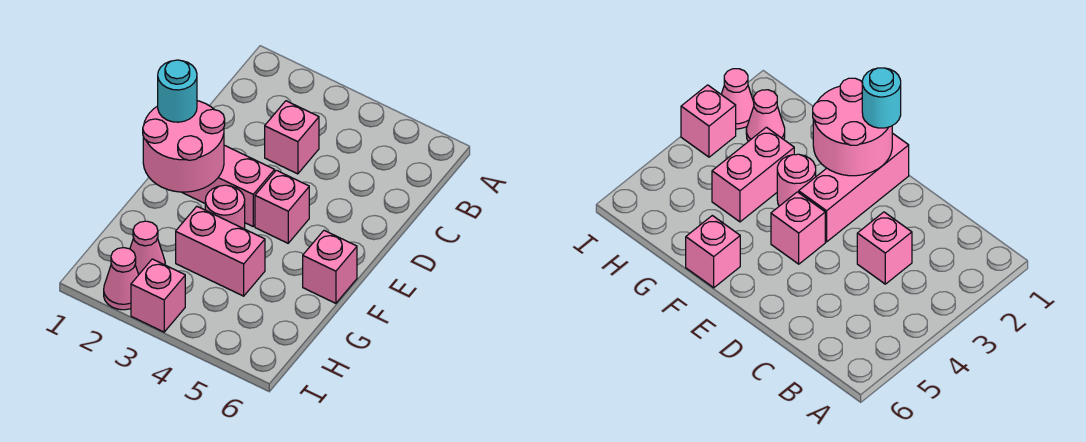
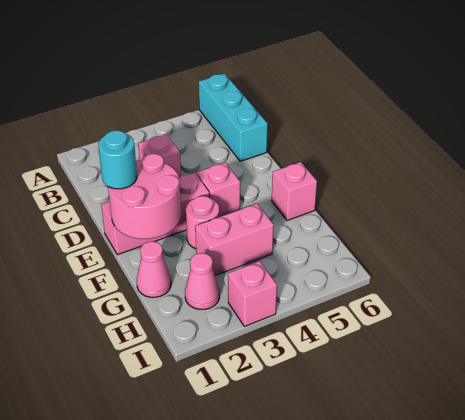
none -> cyan brick A6:C6 level 1
pink cone I2 level 1 -> pink cone G1 level 1

